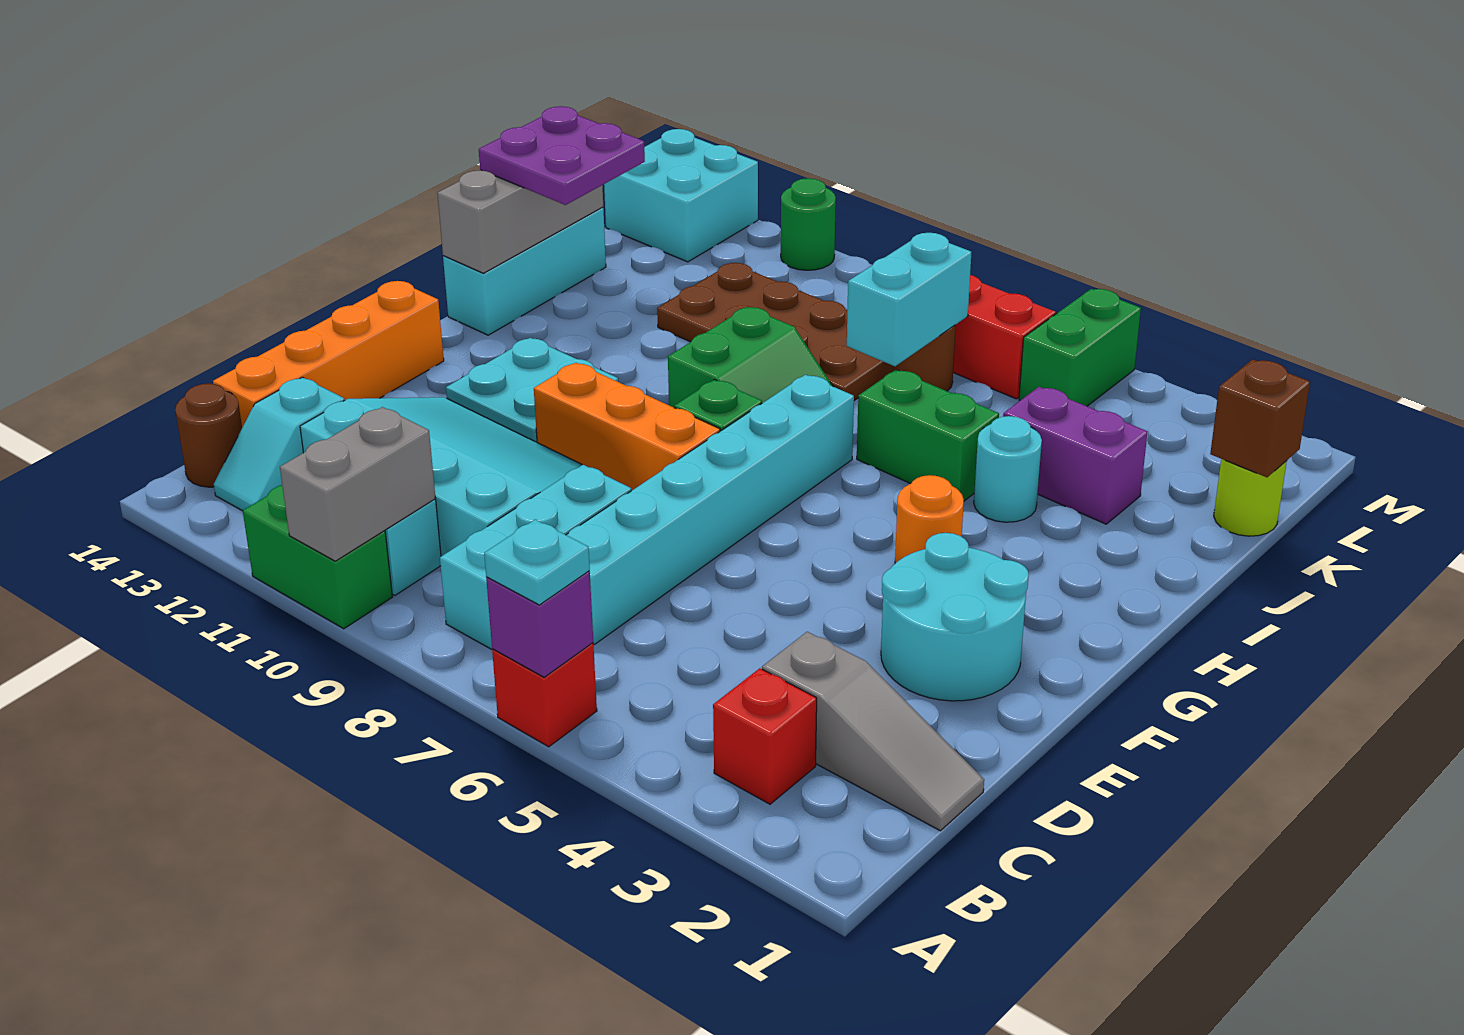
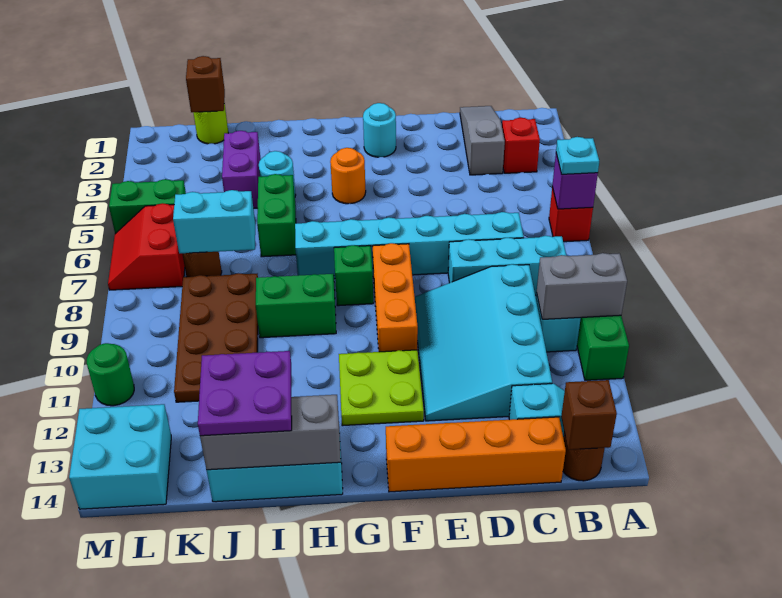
none -> brown brick B14 level 2
cyan round brick E2:F3 level 1 -> cyan round brick F2 level 1
cyan plate F11:G12 level 1 -> lime plate F11:G12 level 1

